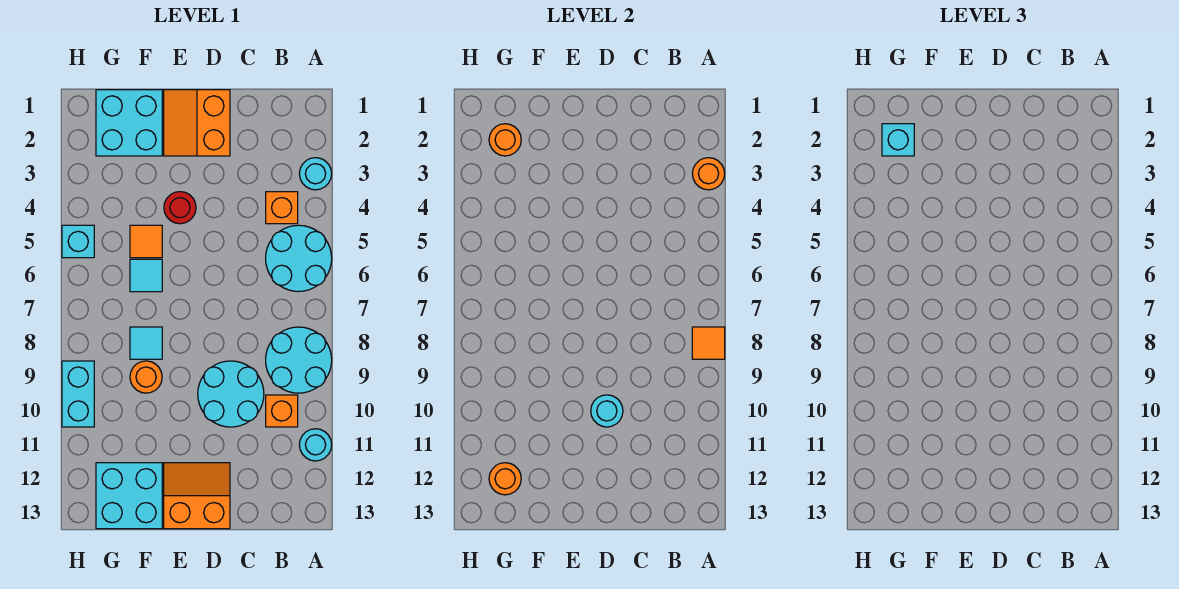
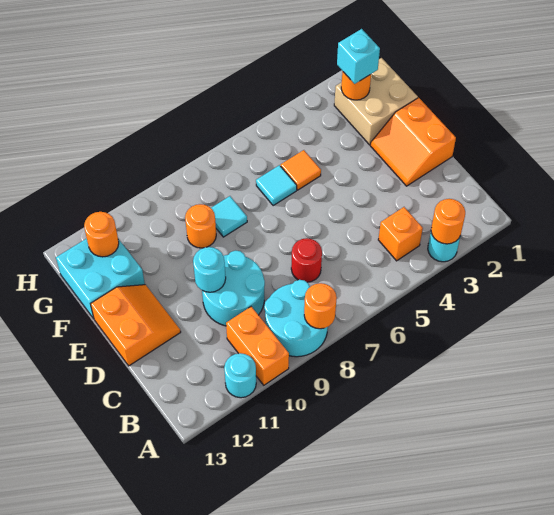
cyan round brick A5:B6 level 1 -> none
orange tile A8 level 2 -> orange round brick A8 level 2
orange brick B10 level 1 -> orange brick A10:B10 level 1
orange slope D1:E2 level 1 top D -> orange slope D1:E2 level 1 top 1
red round brick E4 level 1 -> red round brick C7 level 1
cyan brick F1:G2 level 1 -> tan brick F1:G2 level 1
cyan brick H5 level 1 -> none
cyan brick H9:H10 level 1 -> none

